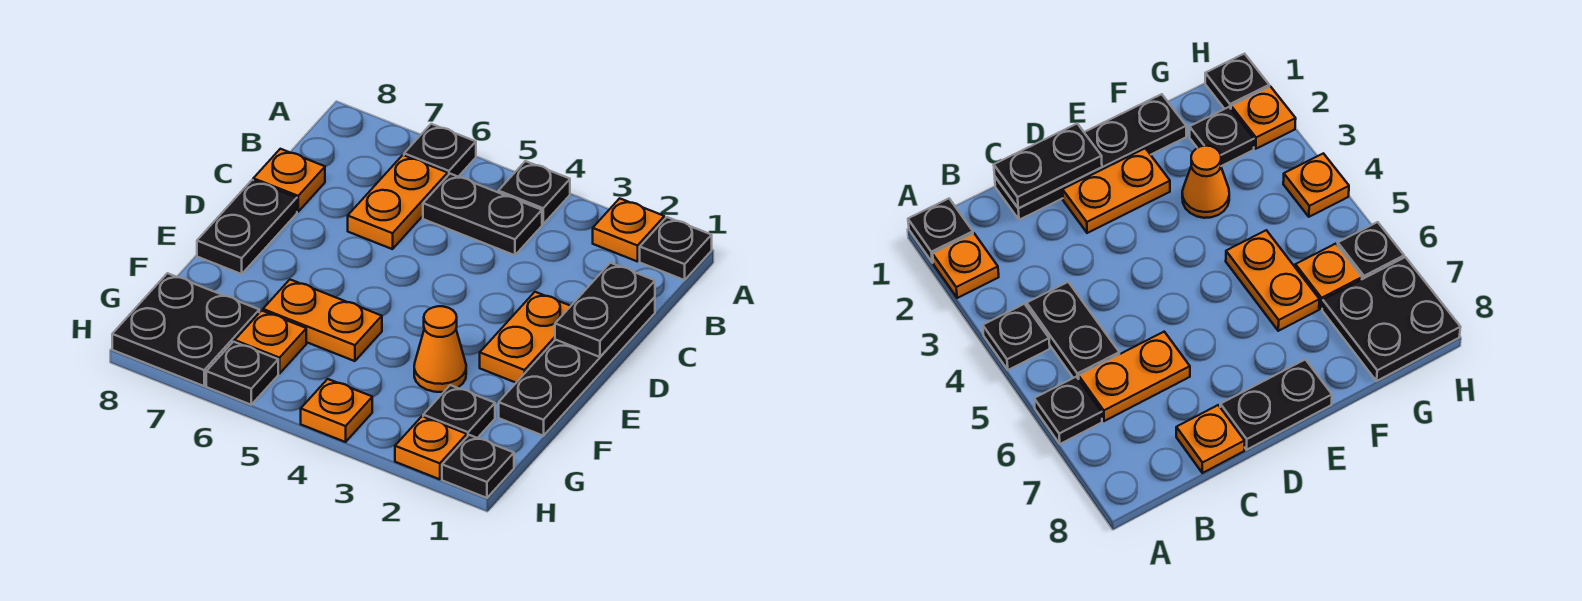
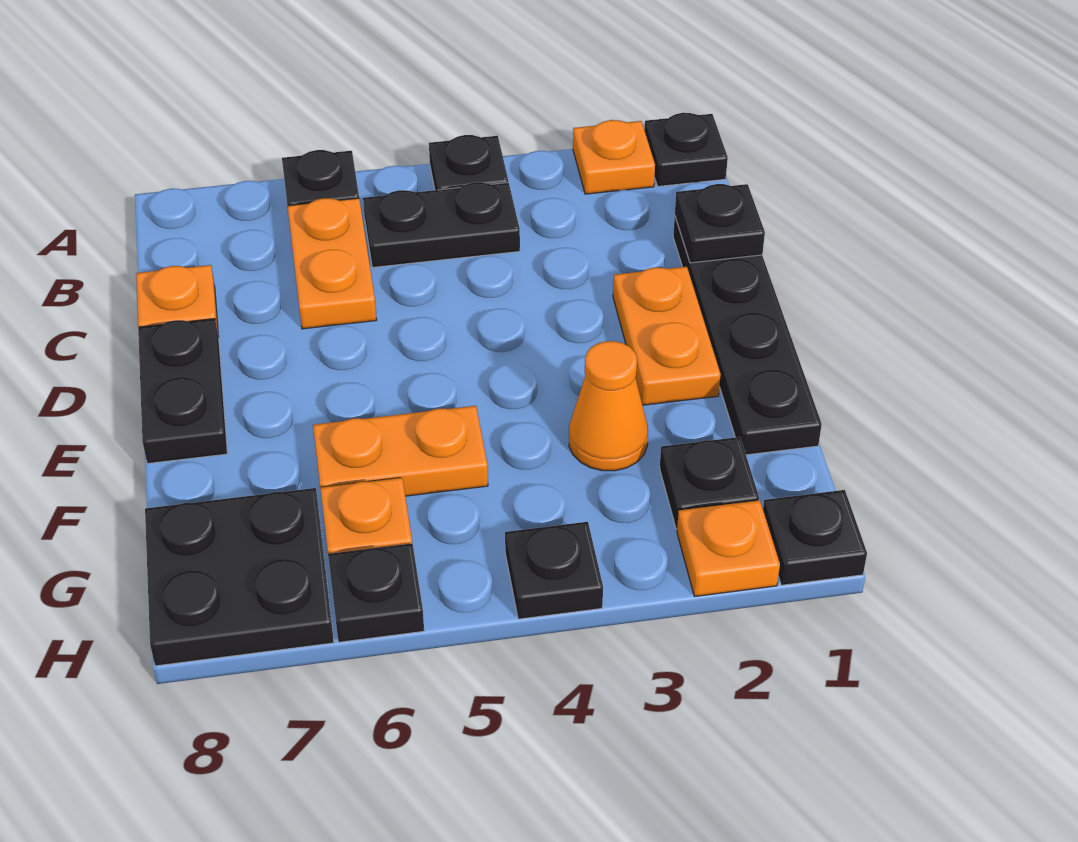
black plate C1:D1 level 2 -> black plate C1 level 2
orange plate H4 level 1 -> black plate H4 level 1

